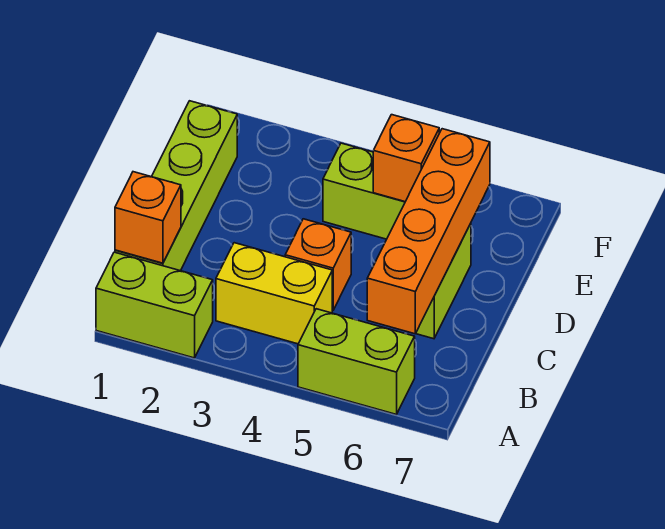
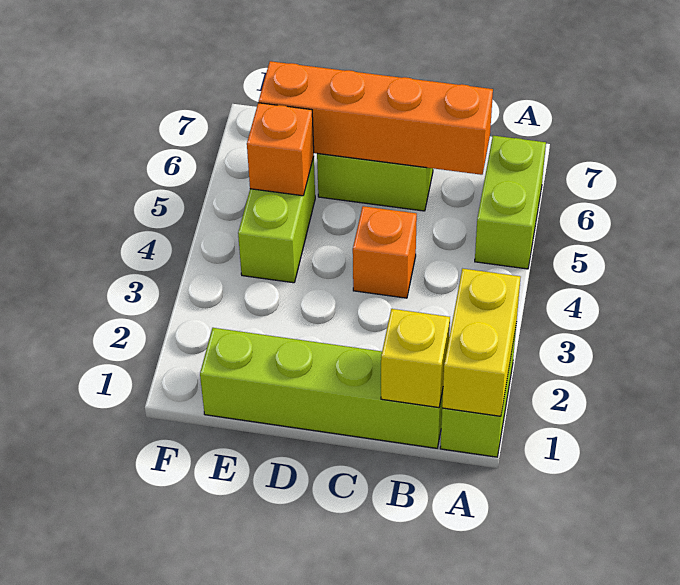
orange brick B1 level 2 -> yellow brick B1 level 2
yellow brick B3:B4 level 1 -> yellow brick A1:A2 level 2

